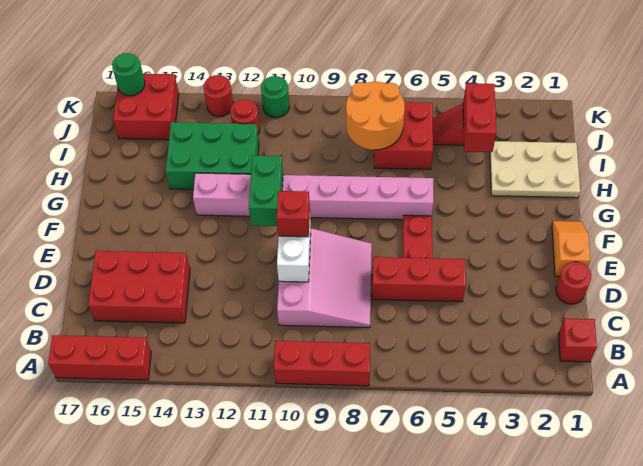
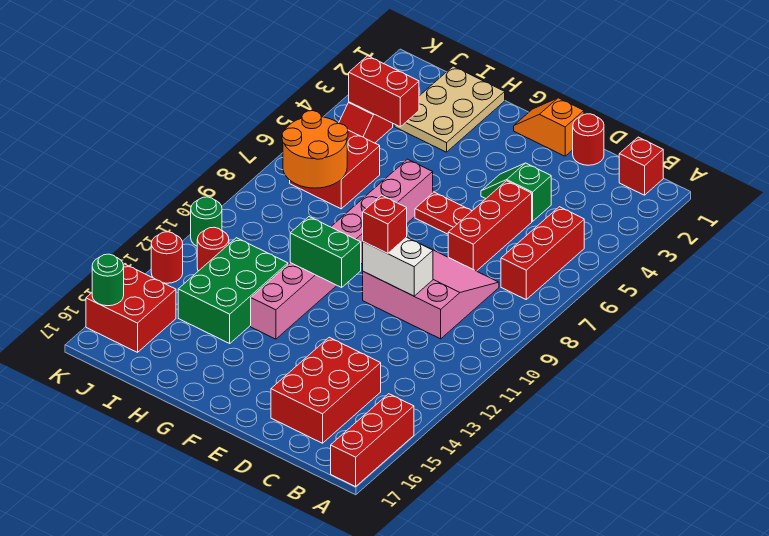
red brick A8:A10 level 1 -> red brick B5:B7 level 1
none -> green slope D4:E4 level 1 top D

